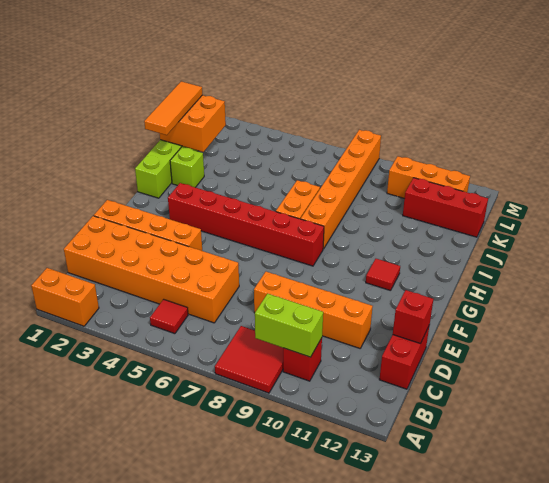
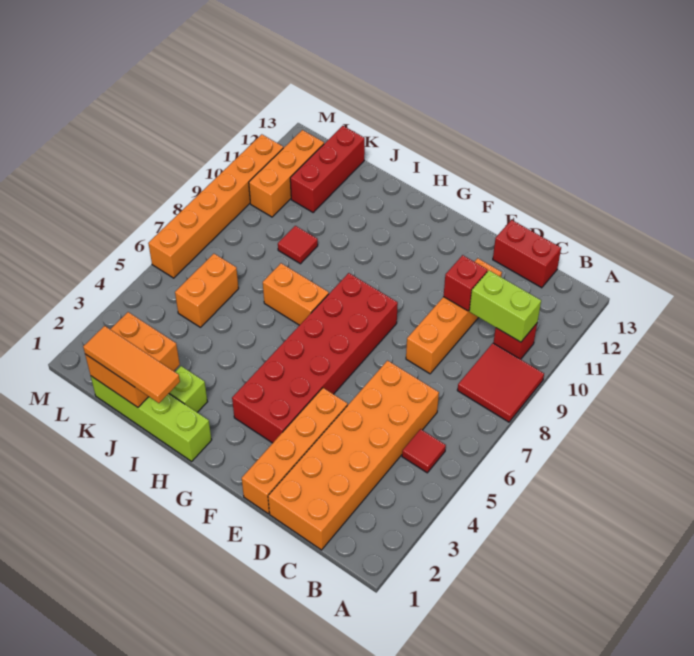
orange brick A1:A2 level 1 -> orange brick K5:K6 level 1
lime brick B9:B10 level 2 -> lime brick B10:C10 level 2
red brick D13 level 2 -> red brick D10 level 2
red brick G3:G8 level 1 -> red brick F3:G8 level 1
red tile G11 level 1 -> red tile J9 level 1
orange brick H8:M8 level 1 -> orange brick M6:M11 level 1

